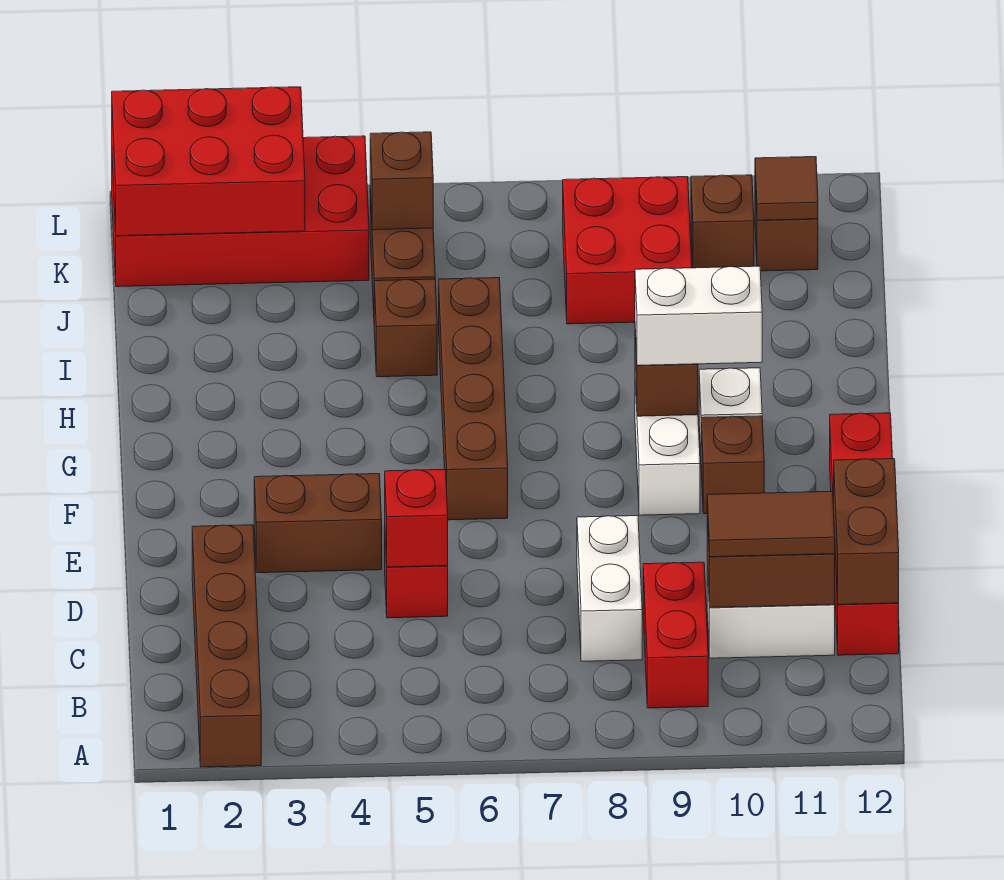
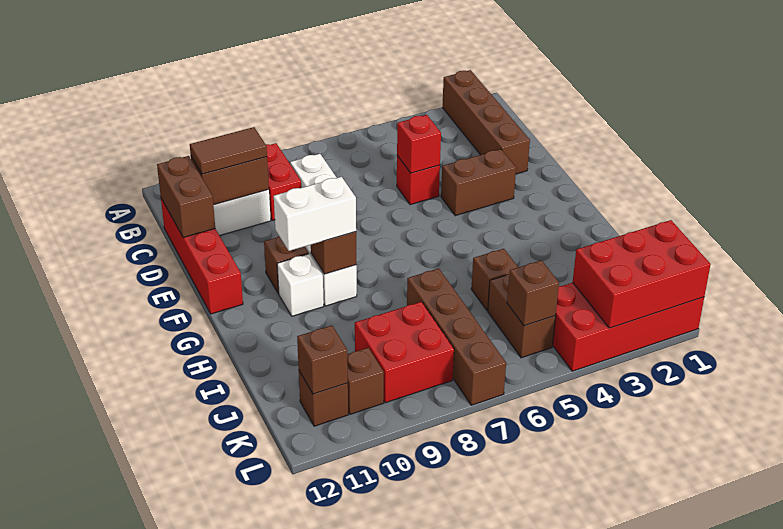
brown brick F6:I6 level 1 -> brown brick I7:L7 level 1
brown tile K11 level 2 -> brown brick K11 level 2

